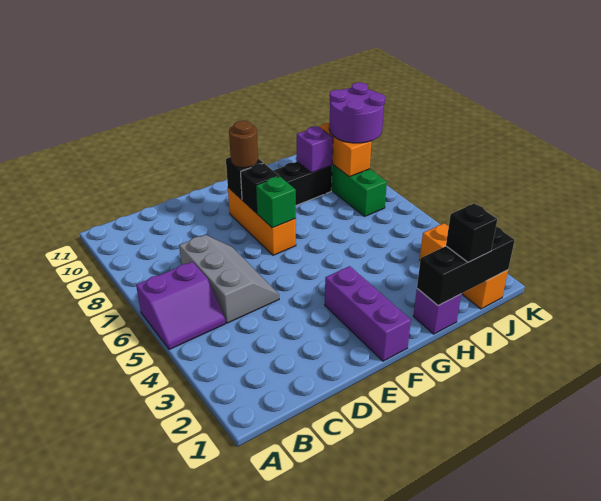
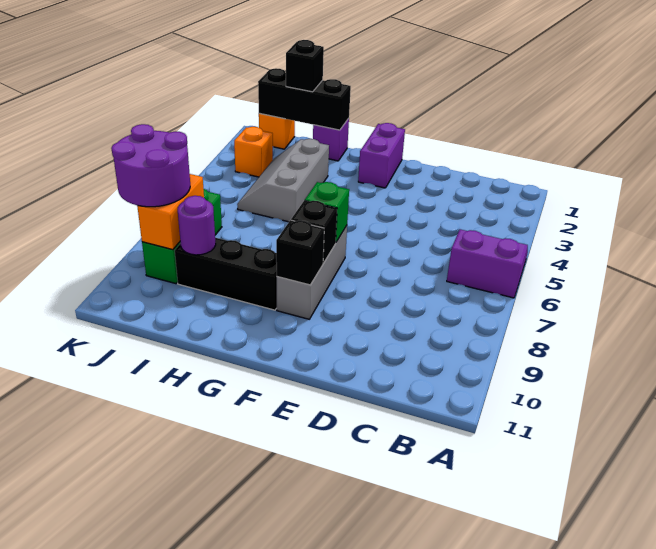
grey slope C5:D7 level 1 top C -> grey slope H3:I5 level 1 top H
purple brick F1:F3 level 1 -> purple brick F1:F2 level 1
orange brick F7:F9 level 1 -> grey brick F7:F9 level 1
brown round brick F9 level 3 -> none
purple brick I9 level 2 -> purple round brick I9 level 2

